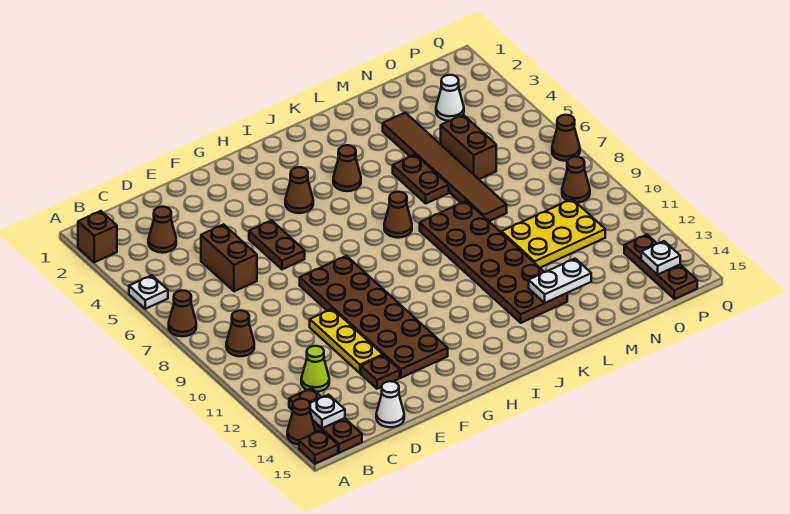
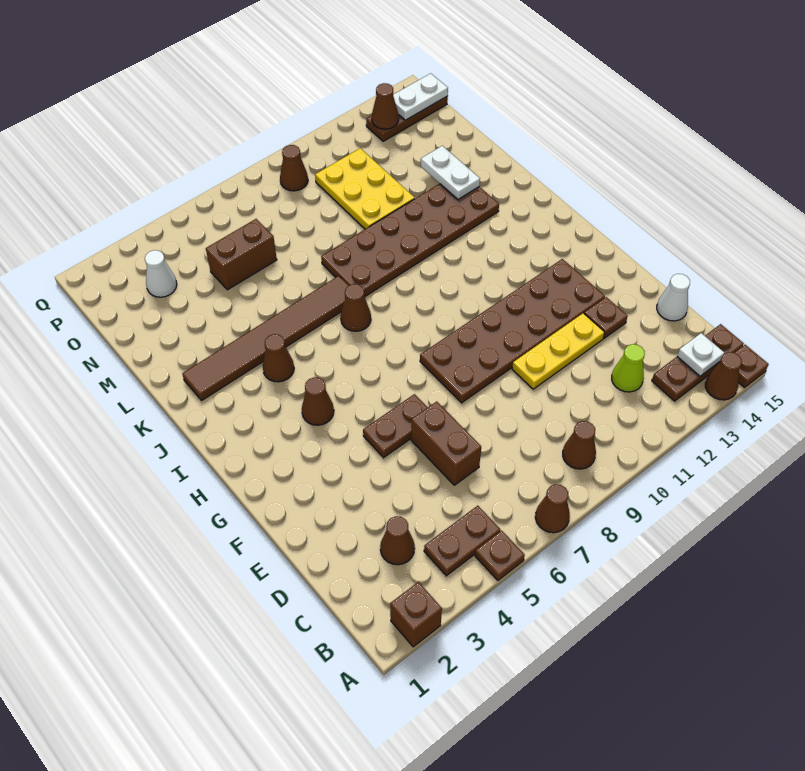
white plate A5 level 1 -> brown plate A5 level 1
brown brick D5:D6 level 1 -> brown brick D6:E6 level 1
brown plate L5:L6 level 1 -> brown plate B4:B5 level 1
brown tile M3:M8 level 1 -> brown tile K2:K7 level 1
white plate P14 level 2 -> white plate P14:P15 level 2
brown cone Q7 level 1 -> brown cone P13 level 2

